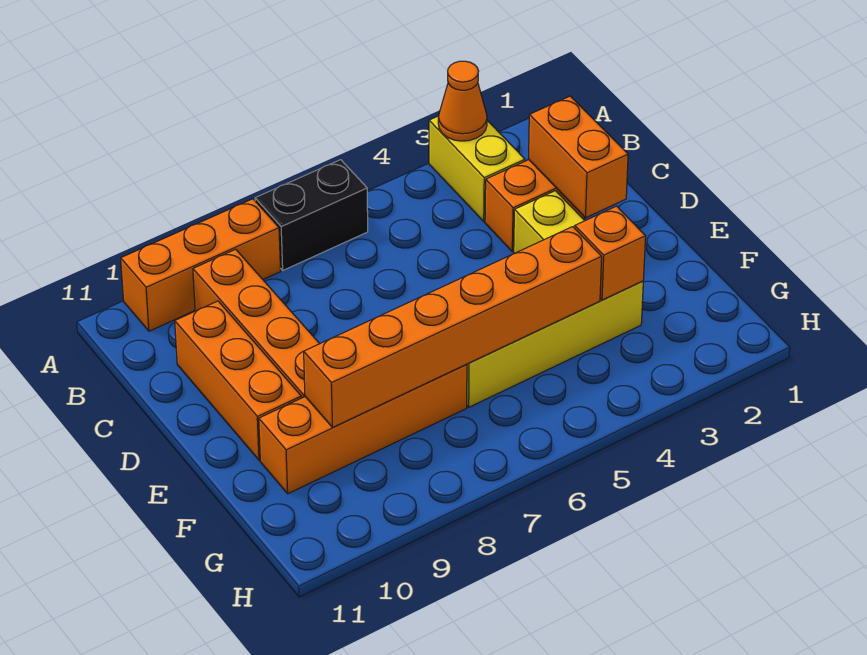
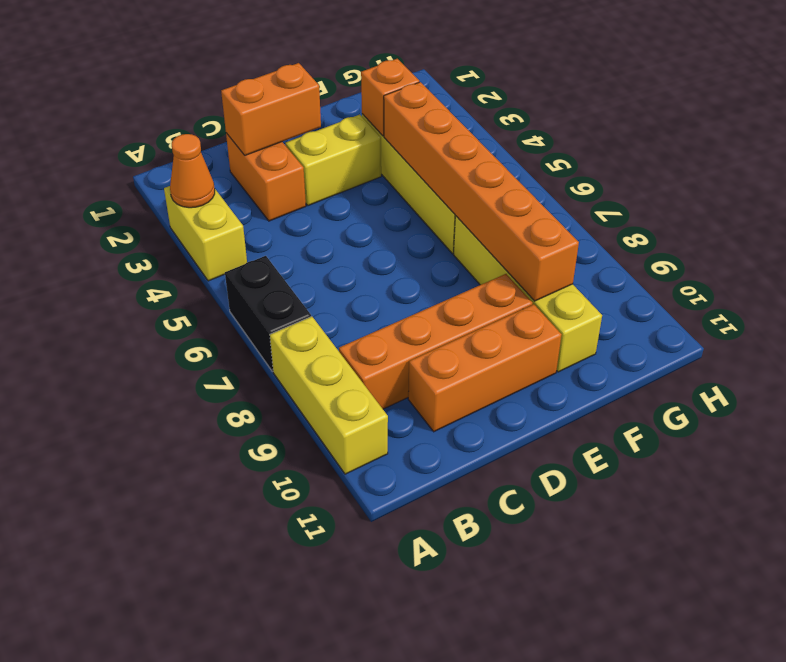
yellow brick A3:B3 level 1 -> yellow brick A3:A4 level 1
orange brick A8:A10 level 1 -> yellow brick A8:A10 level 1
orange brick F7:F10 level 1 -> yellow brick F7:F10 level 1

